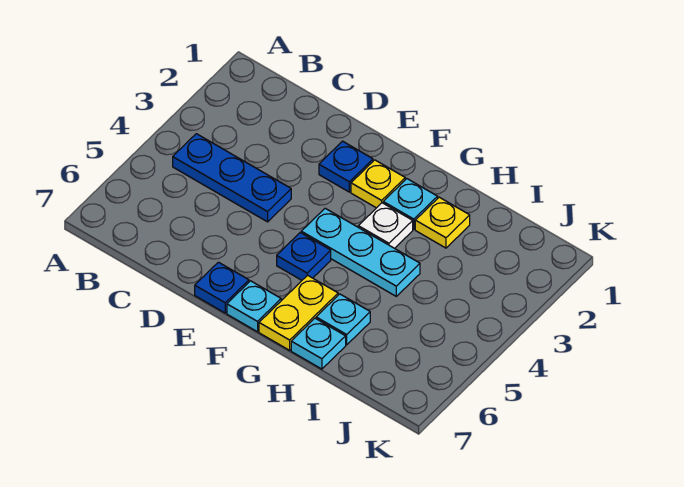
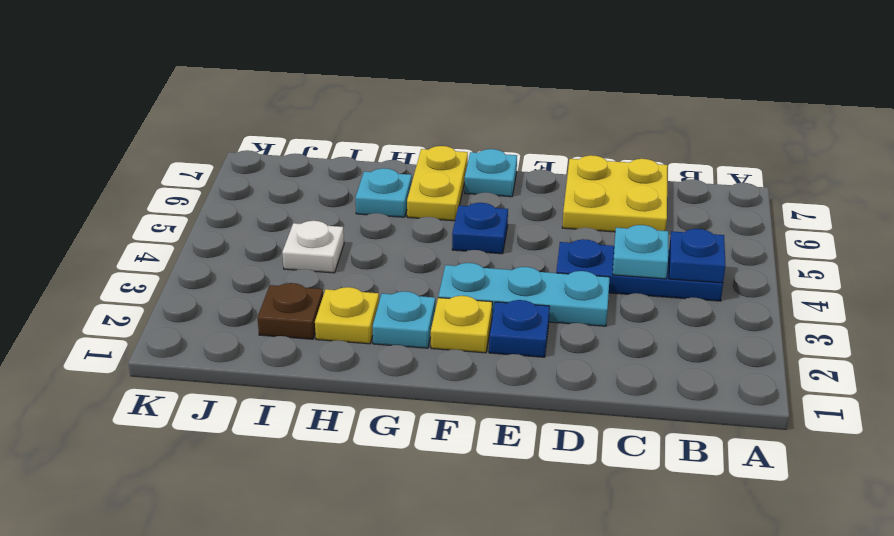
none -> yellow plate C6:D7 level 1
blue plate E7 level 1 -> blue plate B4 level 2
cyan plate F4:H4 level 1 -> cyan plate D3:F3 level 1
white plate G3 level 1 -> white plate I4 level 1
cyan plate H7 level 1 -> cyan plate C4 level 2
none -> brown plate I2 level 1

